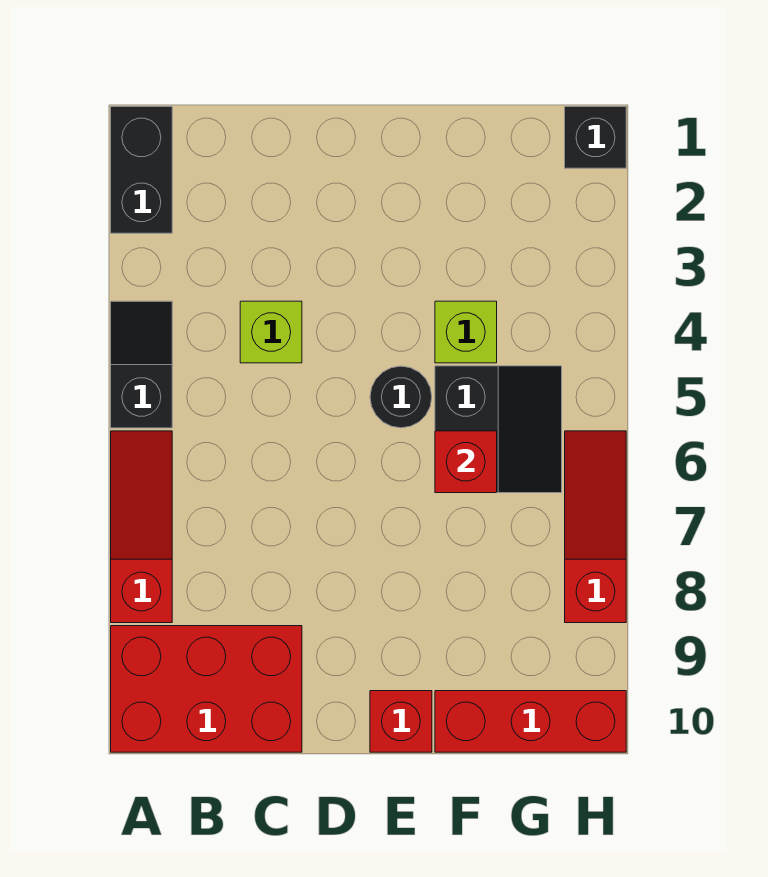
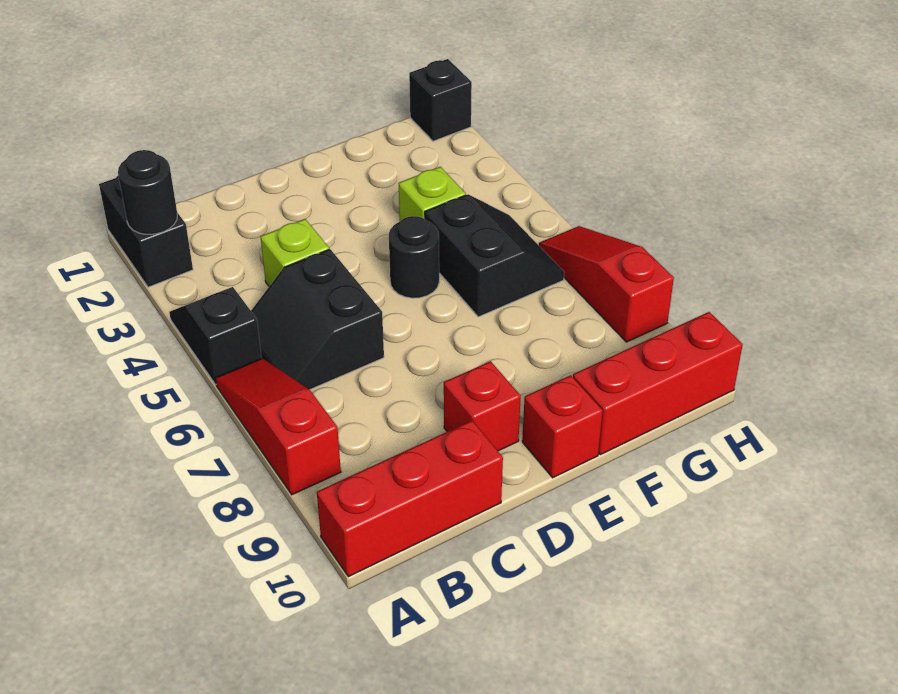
none -> black round brick A2 level 2
red brick A9:C10 level 1 -> red brick A10:C10 level 1
none -> black slope B5:C6 level 1 top C
red brick F6 level 2 -> red brick D9 level 1

